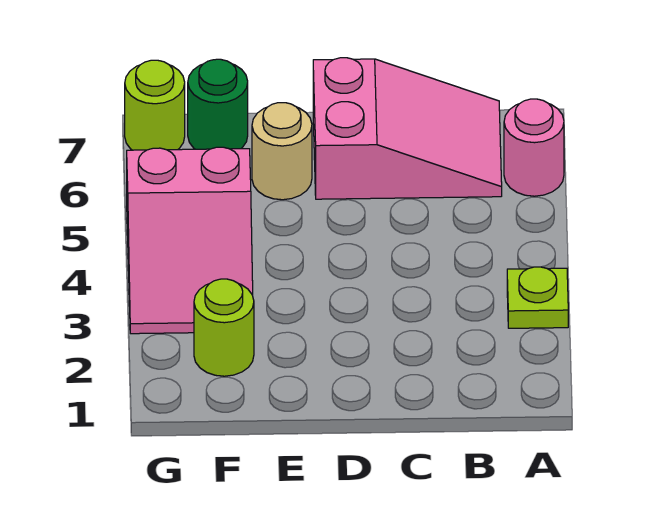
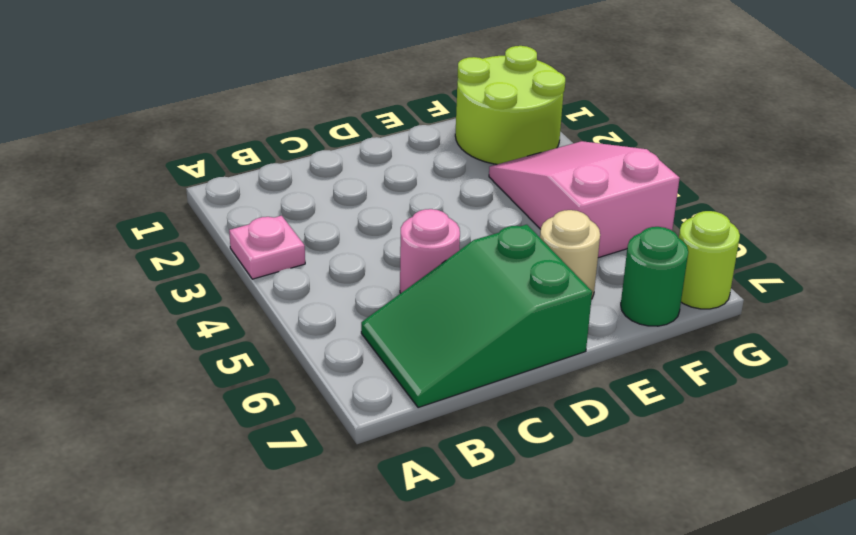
lime plate A3 level 1 -> pink plate A3 level 1
pink round brick A6 level 1 -> pink round brick C5 level 1
pink slope B6:D7 level 1 top D -> green slope B6:D7 level 1 top D
lime round brick F2 level 1 -> lime round brick F1:G2 level 1

